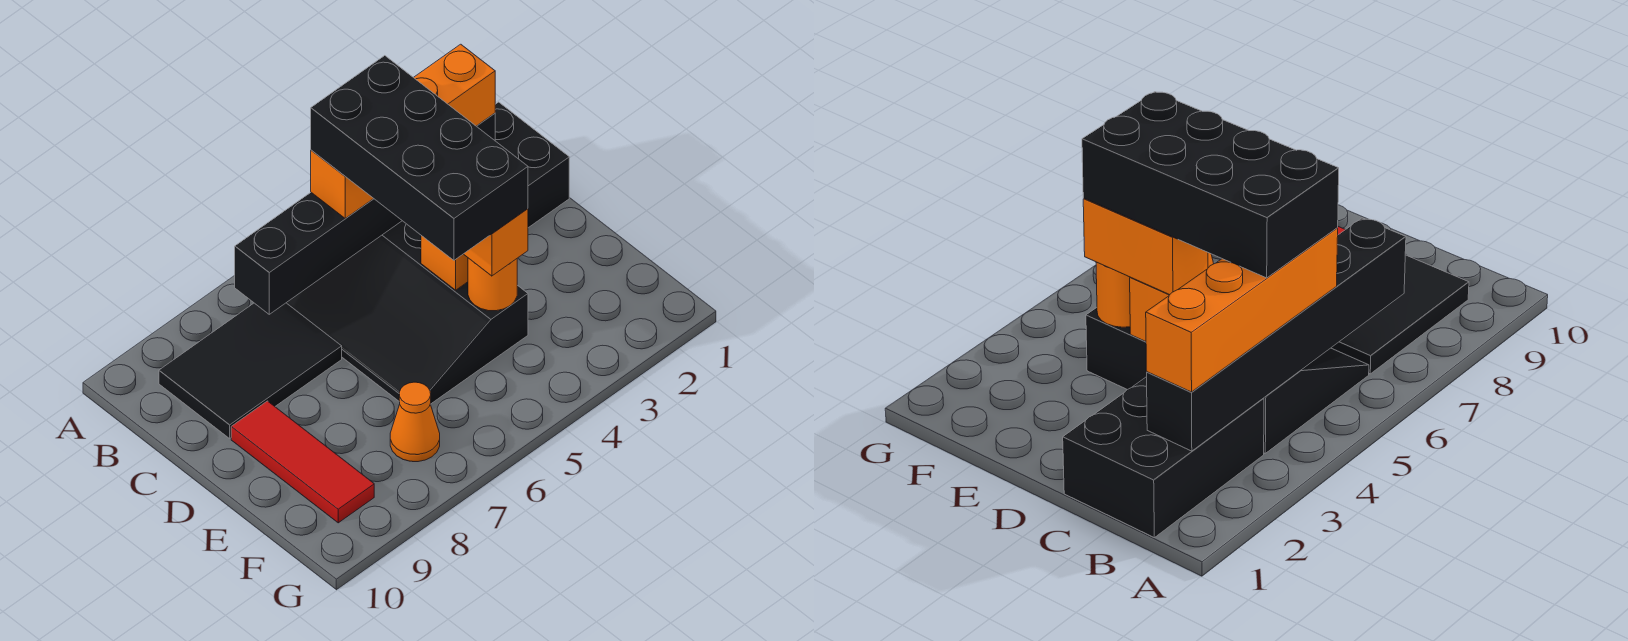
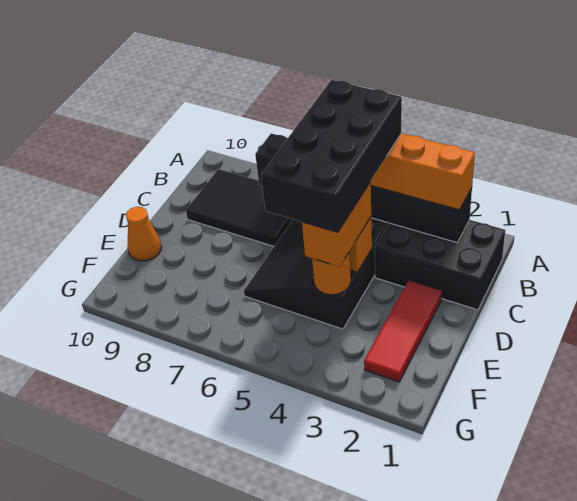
red tile D9:F9 level 1 -> red tile D2:F2 level 1
orange cone F7 level 1 -> orange cone E10 level 1

